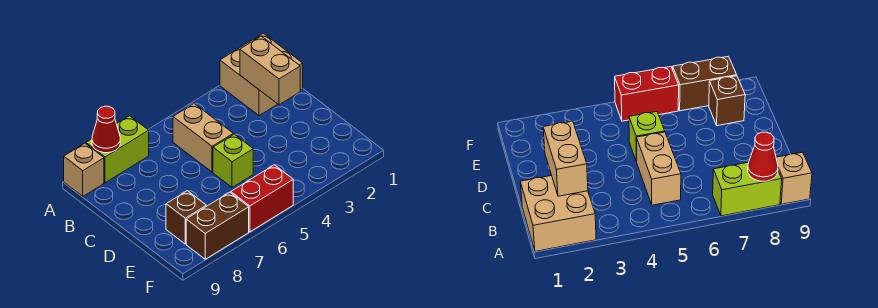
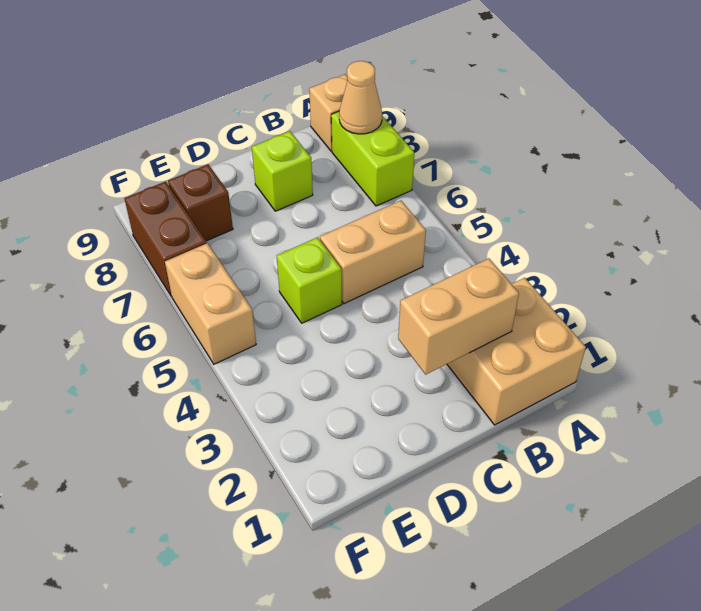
red cone A8 level 2 -> tan cone A8 level 2
none -> lime brick C8 level 1
red brick F5:F6 level 1 -> tan brick F5:F6 level 1

